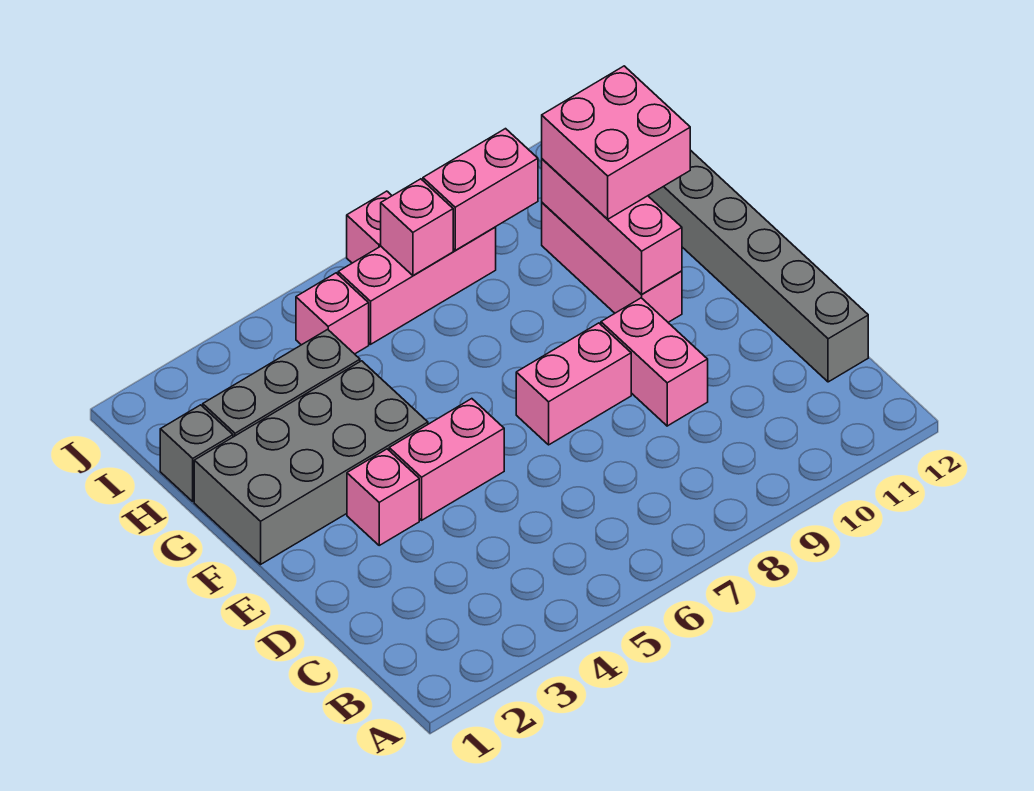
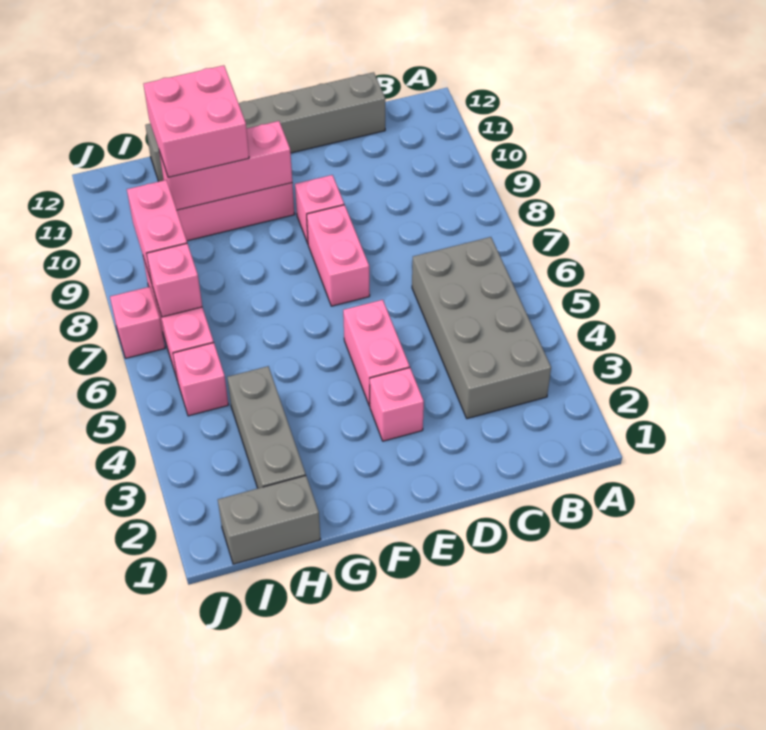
pink brick D9:E9 level 1 -> pink brick E9 level 1
grey brick F1:G4 level 1 -> grey brick B3:C6 level 1
grey brick H1 level 1 -> grey brick H1:I1 level 1

